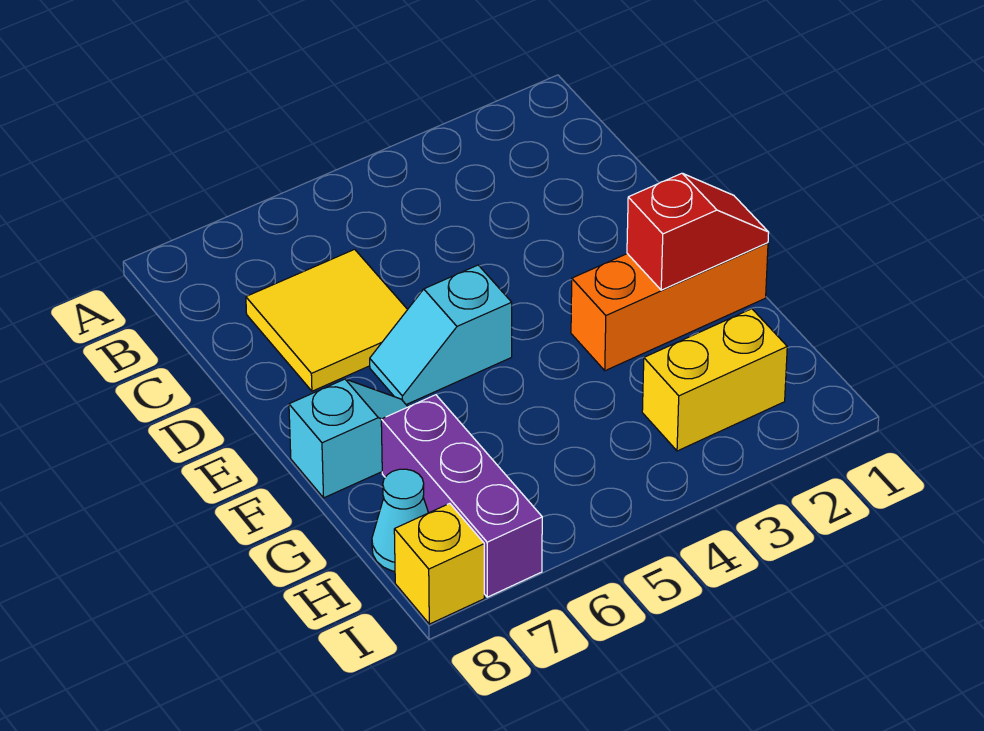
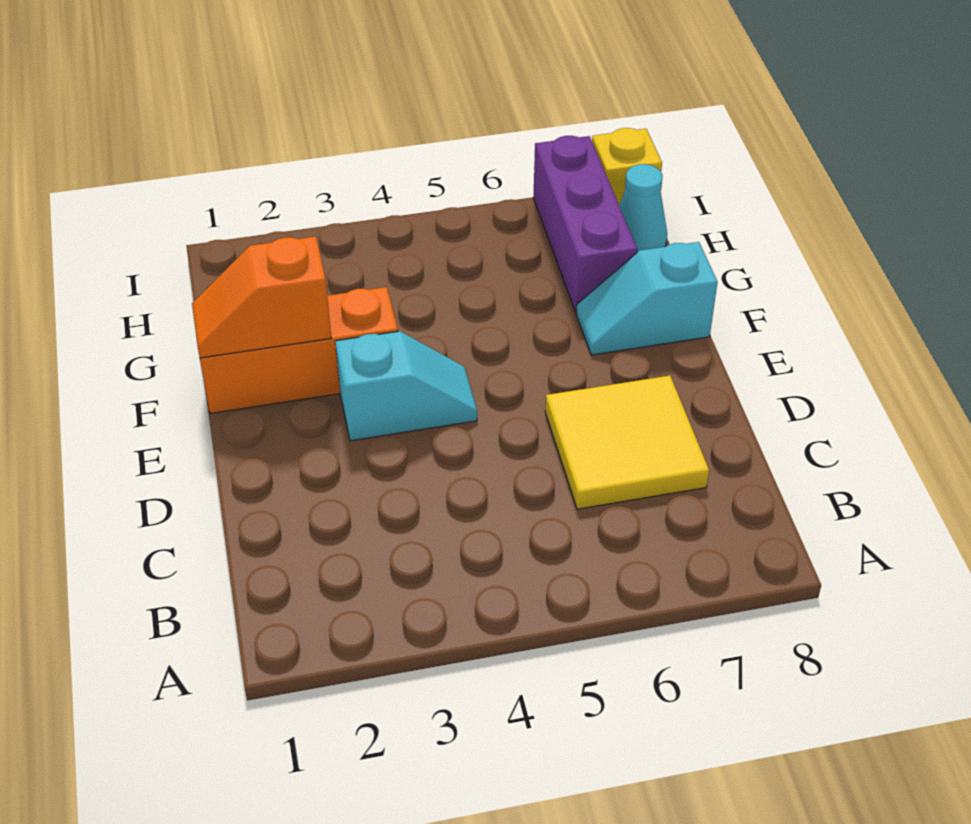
cyan slope E5:E6 level 1 top 5 -> cyan slope E3:E4 level 1 top 3
red slope F1:F2 level 2 top 2 -> orange slope F1:F2 level 2 top 2
yellow brick H2:H3 level 1 -> none

